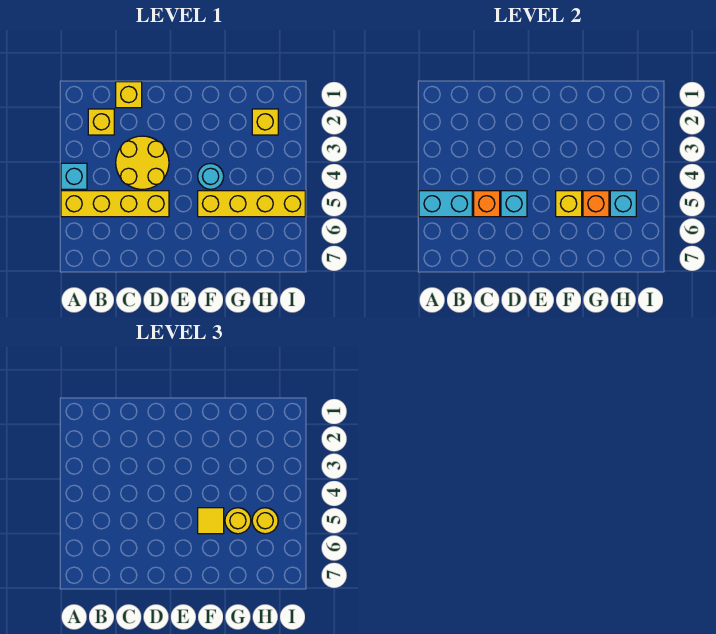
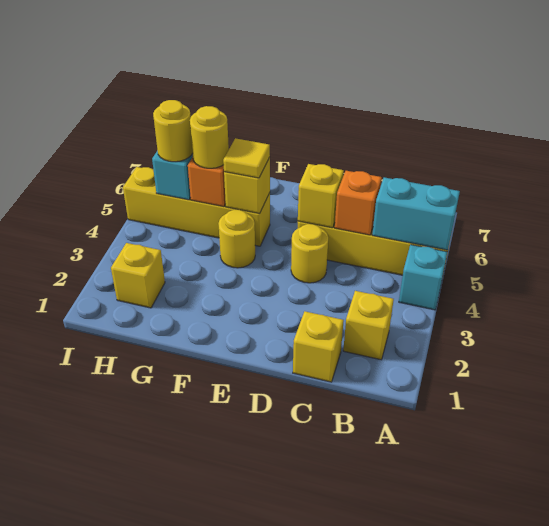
yellow round brick C3:D4 level 1 -> yellow round brick D4 level 1
cyan brick D5 level 2 -> yellow brick D5 level 2
cyan round brick F4 level 1 -> yellow round brick F4 level 1

